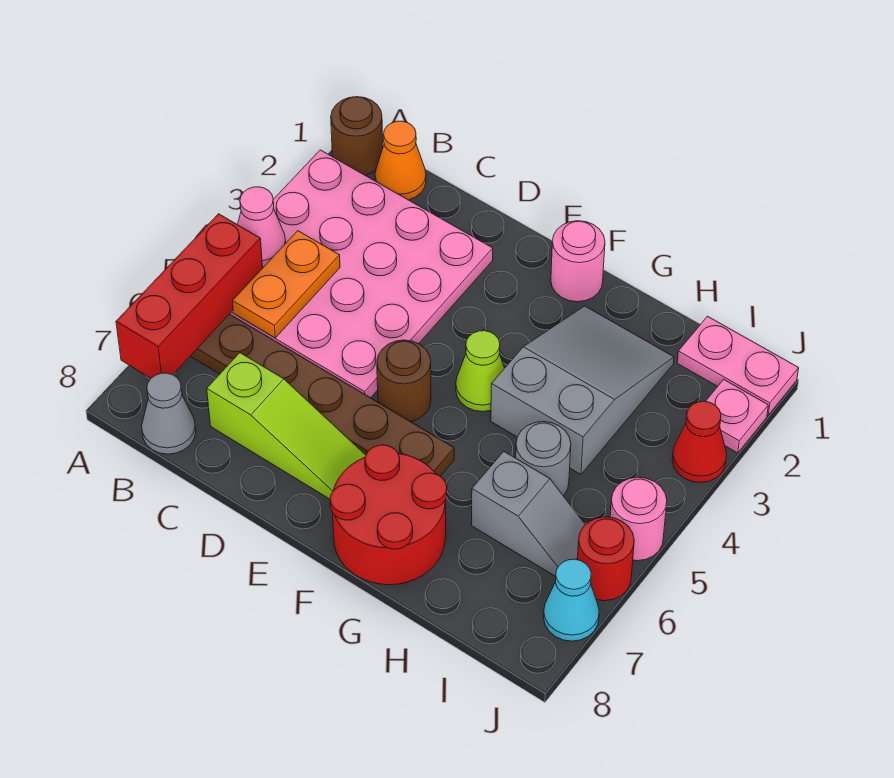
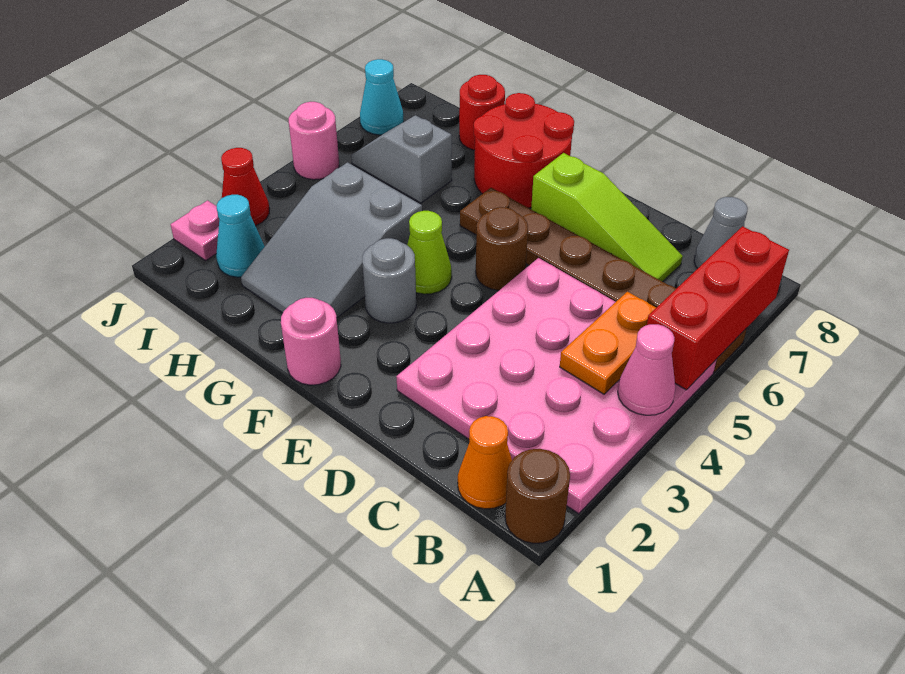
lime slope C7:E7 level 1 top C -> lime slope C7:E7 level 1 top E
grey round brick H5 level 1 -> grey round brick F3 level 1
pink plate I1:J1 level 1 -> none
none -> cyan cone I2 level 1
red round brick J6 level 1 -> red round brick H8 level 1

